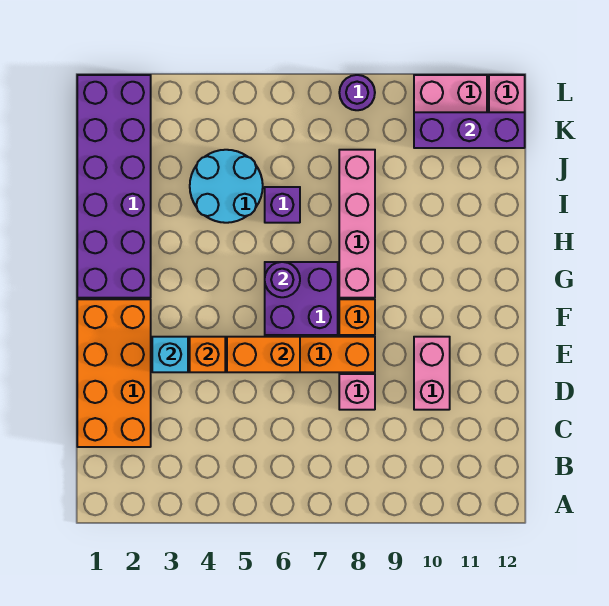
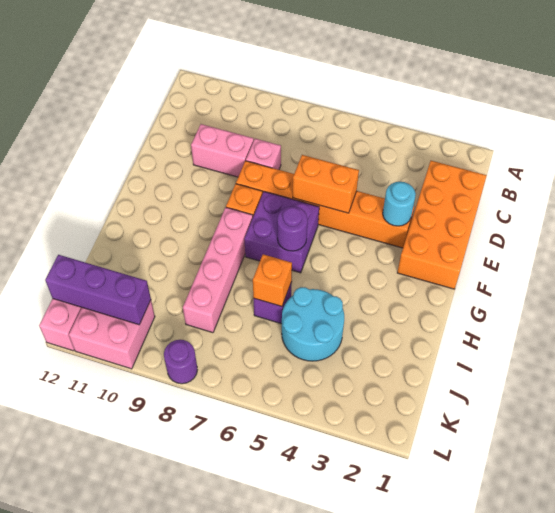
pink brick D10:E10 level 1 -> pink brick D9:D10 level 1
cyan brick E3 level 2 -> cyan round brick E3 level 2
orange brick E4 level 2 -> orange brick I6 level 2
purple brick G1:L2 level 1 -> none

